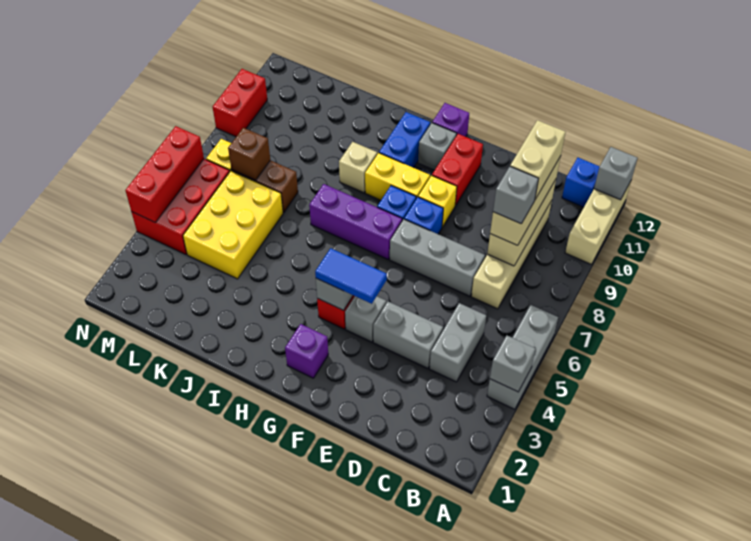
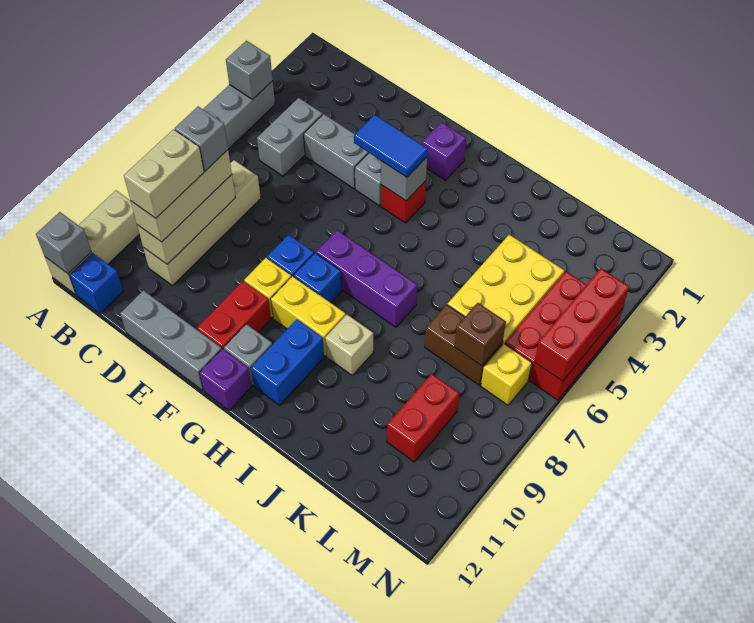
grey brick D7:F7 level 1 -> grey brick D12:F12 level 1
red brick N9:N10 level 1 -> red brick L9:L10 level 1

